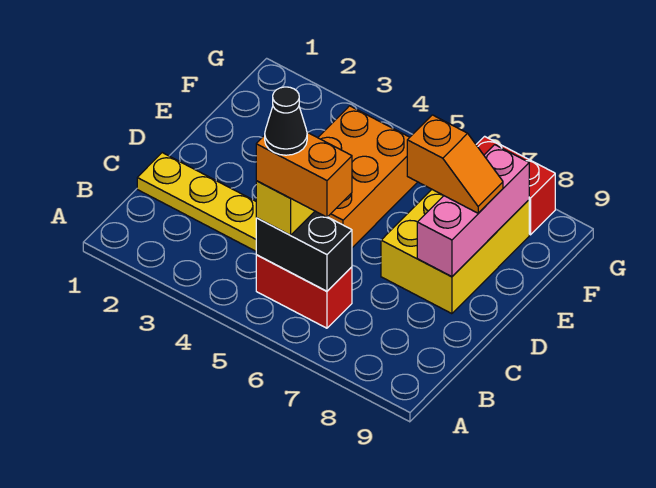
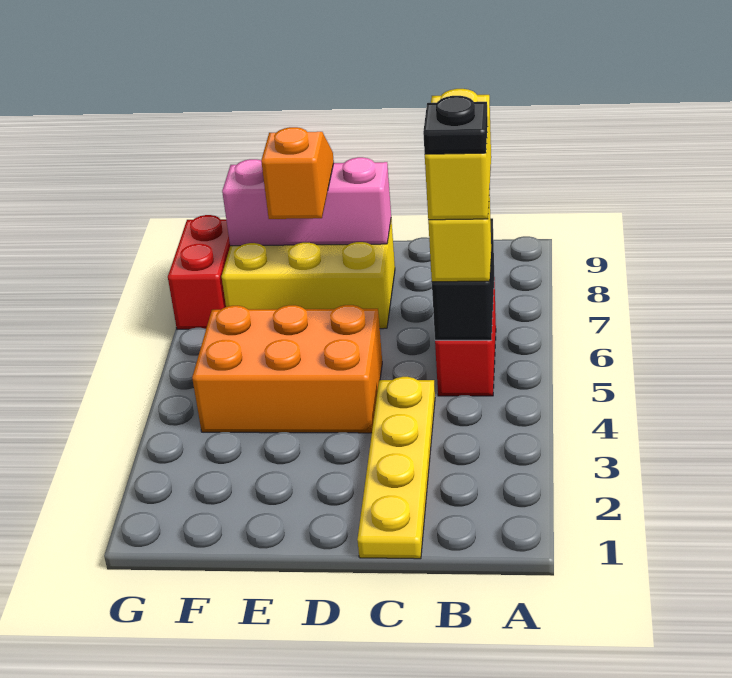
orange brick B5:B6 level 4 -> yellow brick B5:B6 level 4
black cone B5 level 5 -> black plate B5 level 5

